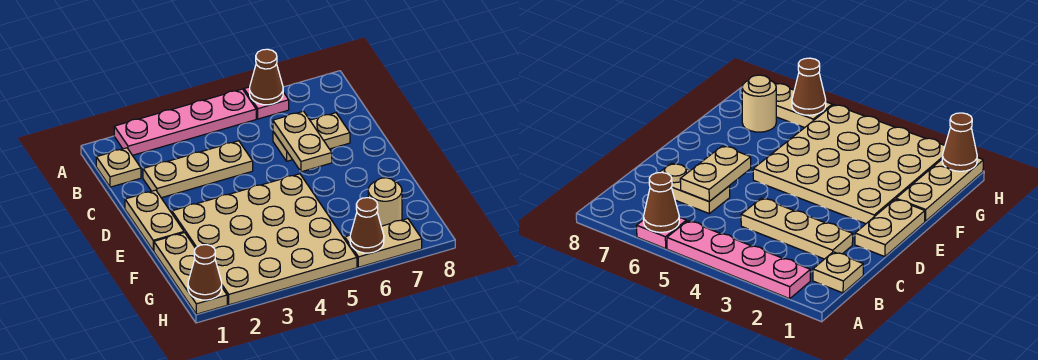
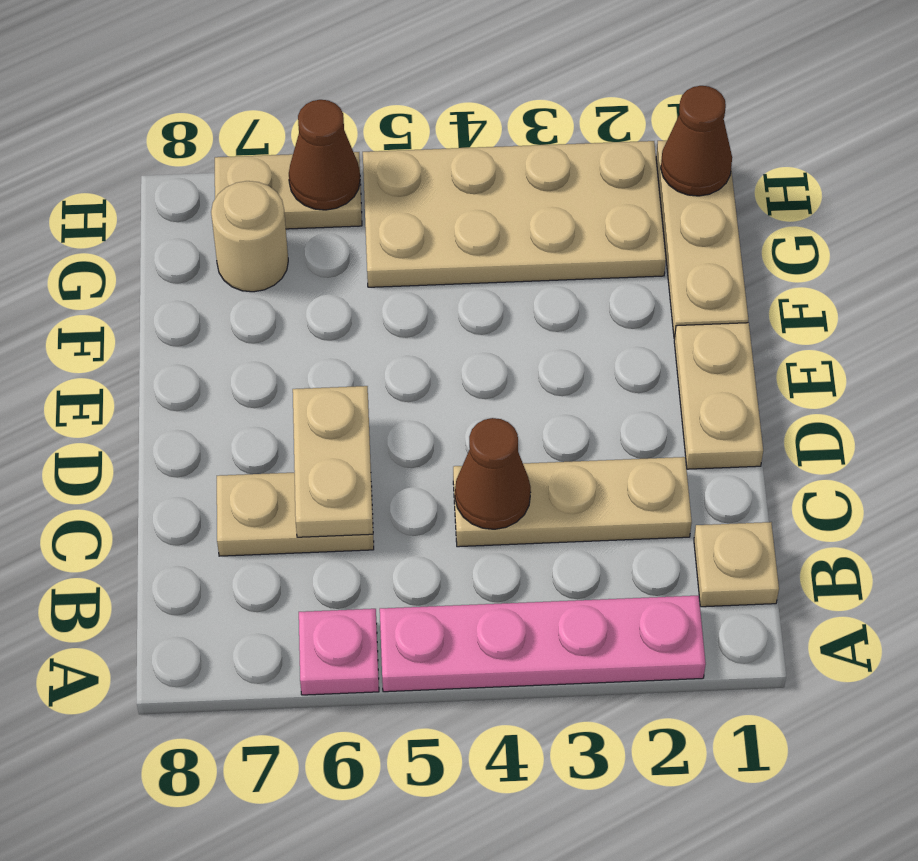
brown cone A6 level 2 -> brown cone C4 level 2
tan plate E2:H5 level 1 -> tan plate G2:H5 level 1

